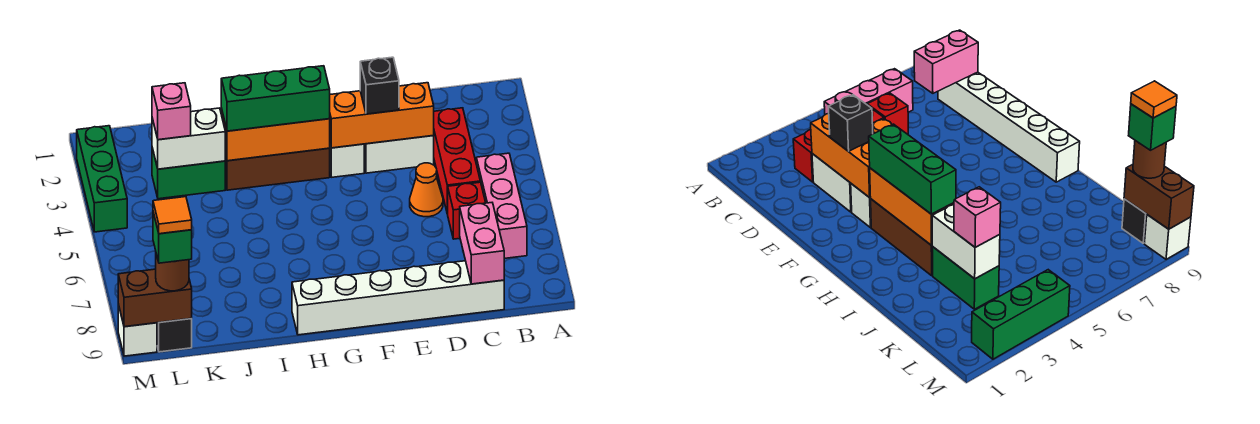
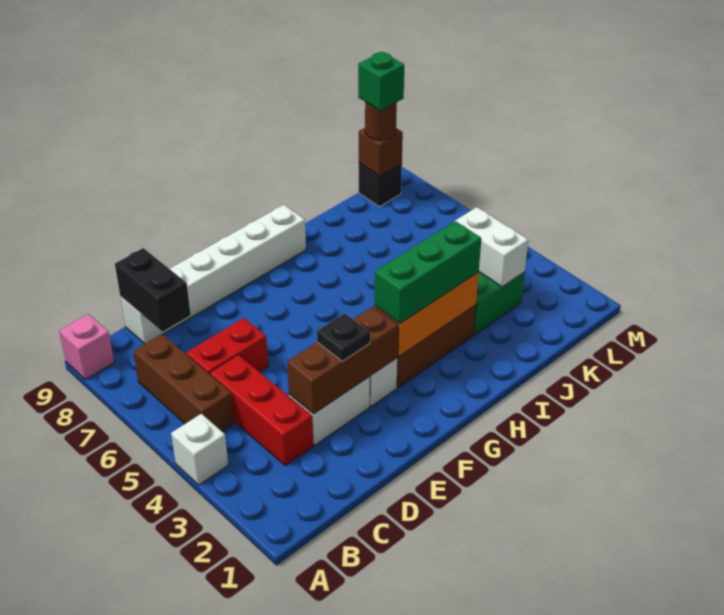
pink brick B5:B7 level 1 -> brown brick B5:B7 level 1
red brick C6 level 1 -> red brick C6:D6 level 1
pink brick C8:C9 level 2 -> black brick C8:C9 level 2
orange brick D3:F3 level 2 -> brown brick D3:F3 level 2
orange cone D5 level 1 -> none
black brick E3 level 3 -> black plate E3 level 3
white brick J3:K3 level 2 -> white brick K3:K4 level 2
pink brick K3 level 3 -> pink brick A9 level 1
brown brick L9:M9 level 2 -> brown brick L9 level 2
orange tile L9 level 5 -> none
green brick M2:M4 level 1 -> none
white brick M9 level 1 -> white brick A4 level 1

